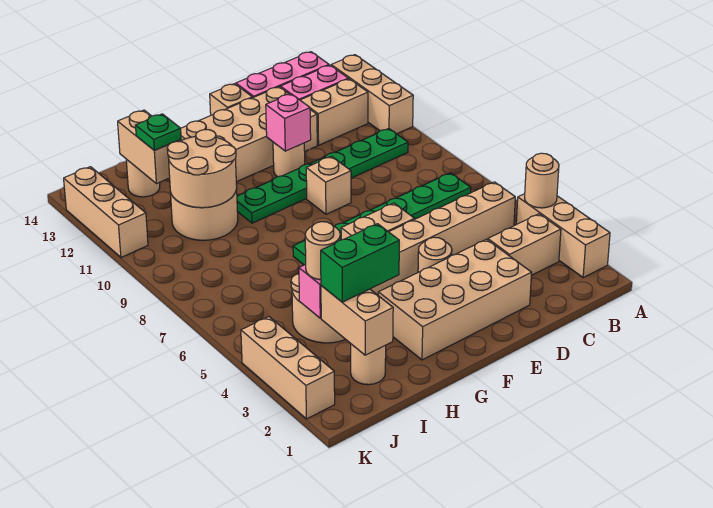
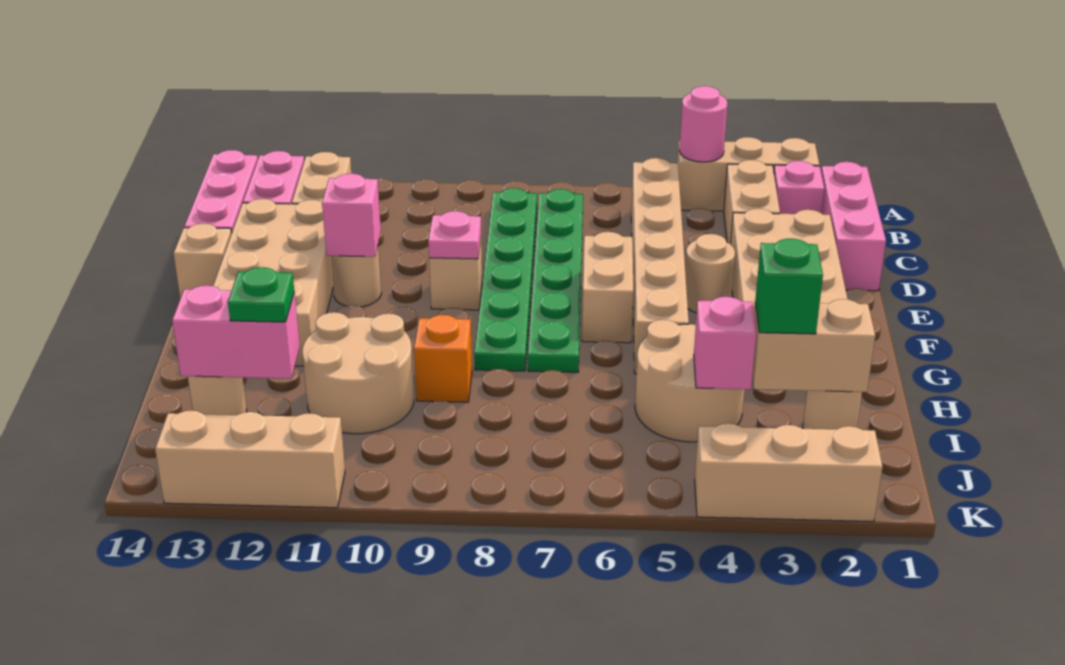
tan round brick A4 level 2 -> pink round brick A4 level 2
tan brick A11:A13 level 1 -> none
none -> pink brick B1:D1 level 1
none -> pink brick B2 level 1
green plate B10:G10 level 1 -> green plate B8:G8 level 1
none -> pink plate E9 level 2
green brick H3:I3 level 3 -> green brick I3 level 3
none -> orange brick H9 level 1
tan round brick H10:I11 level 2 -> none
tan round brick I4 level 3 -> none
tan brick I12:I13 level 2 -> pink brick I12:I13 level 2

